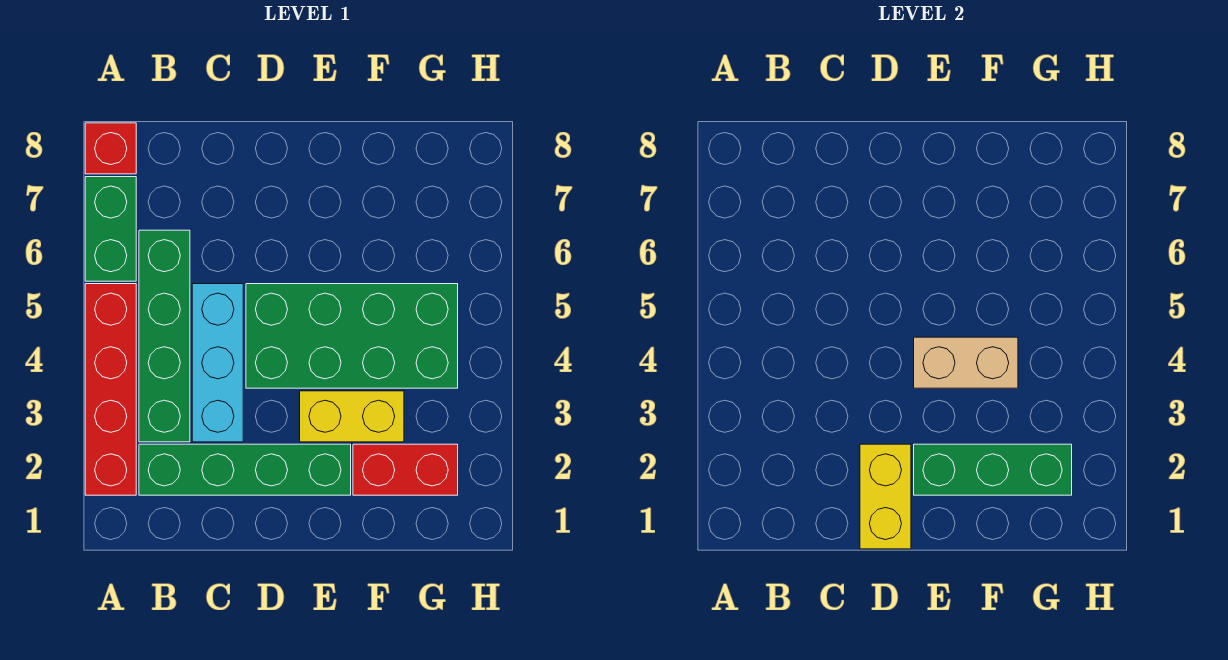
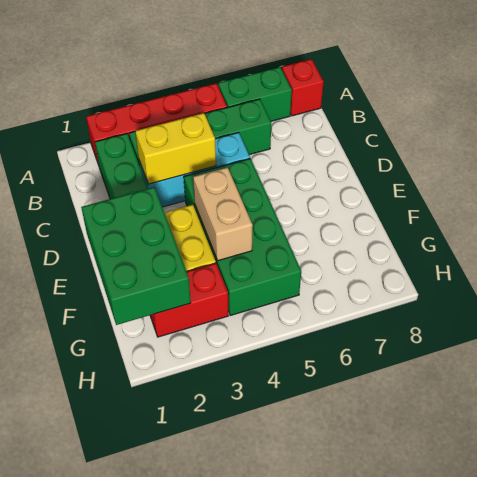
yellow brick D1:D2 level 2 -> yellow brick C3:C4 level 2
green brick E2:G2 level 2 -> green brick E1:G2 level 2
red brick F2:G2 level 1 -> red brick G2:G3 level 1

